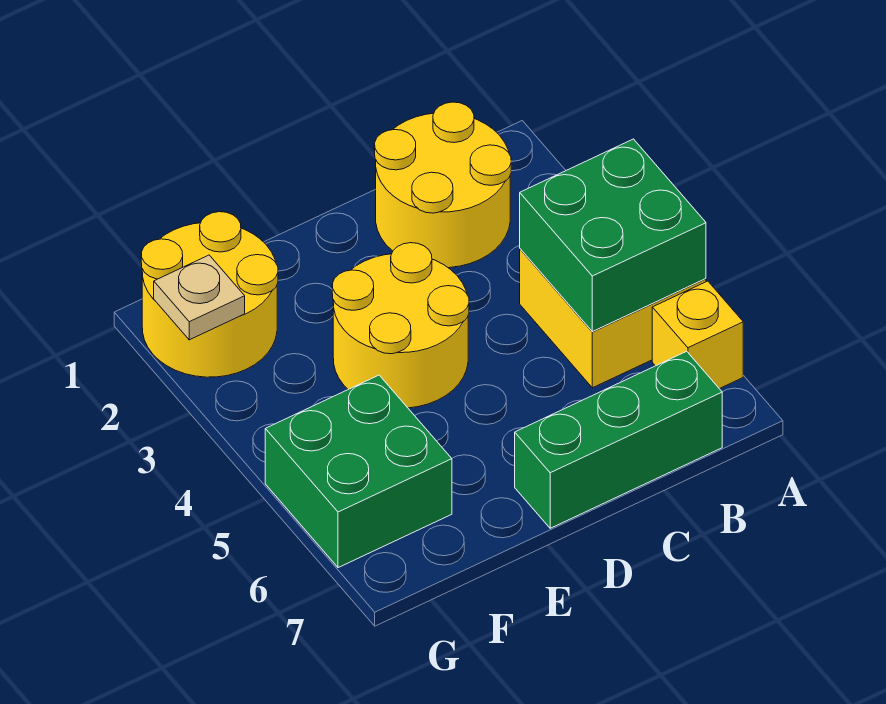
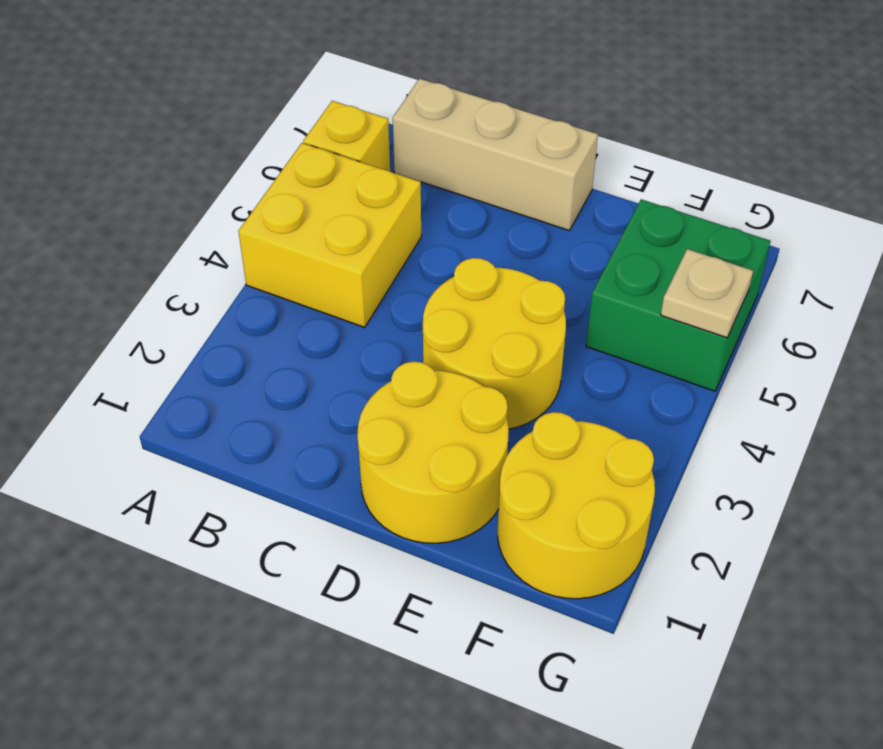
green brick A4:B5 level 2 -> none
yellow round brick B1:C2 level 1 -> yellow round brick D1:E2 level 1
green brick B7:D7 level 1 -> tan brick B7:D7 level 1
tan plate G2 level 2 -> tan plate G5 level 2

